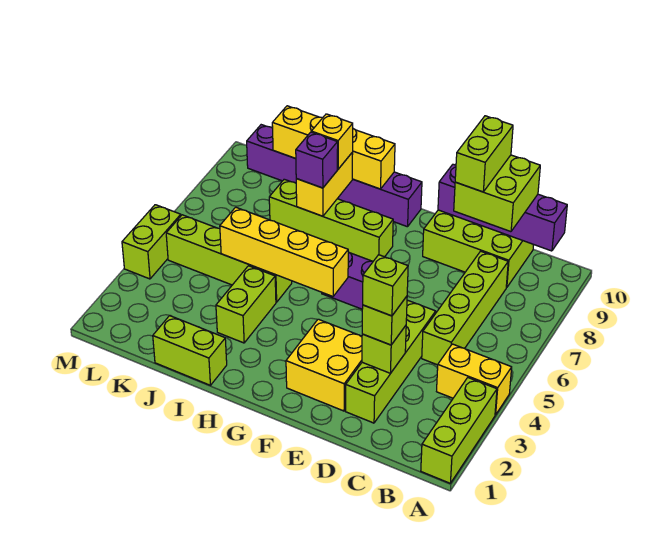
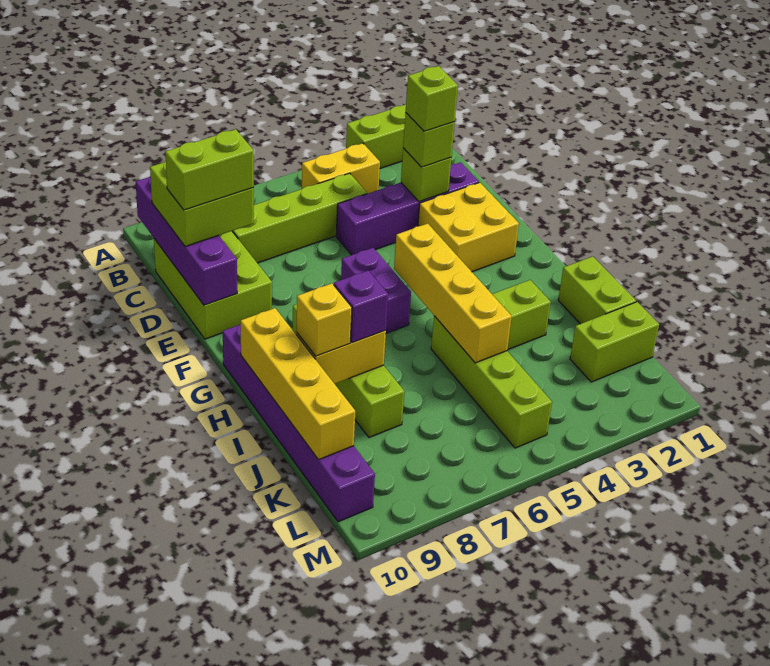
yellow brick A4:B4 level 1 -> yellow brick B4:B5 level 1
lime brick D2:D5 level 1 -> purple brick D2:D5 level 1
lime brick M4:M5 level 1 -> lime brick K1:K2 level 1

